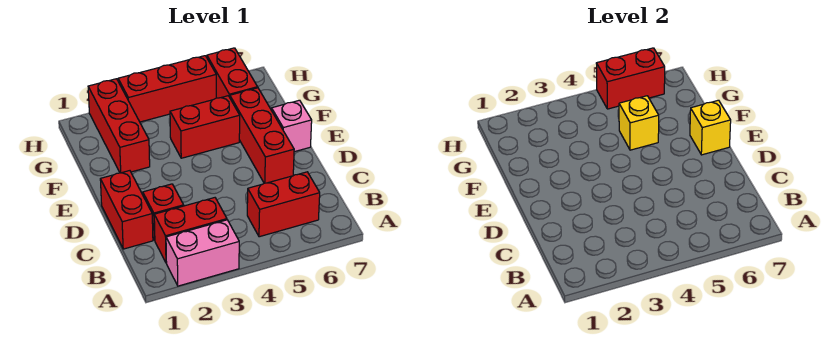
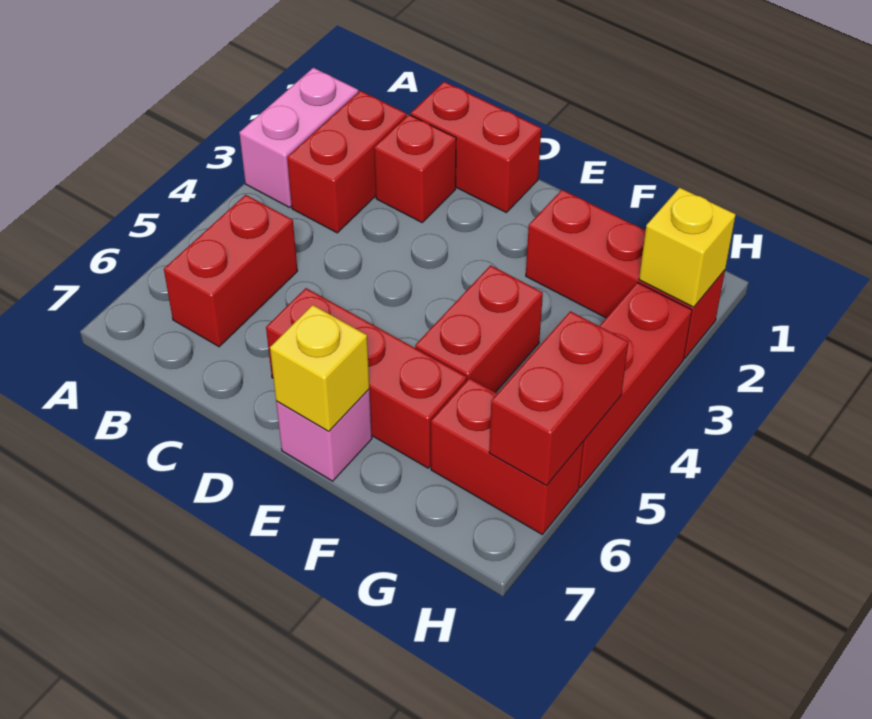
yellow brick F5 level 2 -> yellow brick H2 level 2

